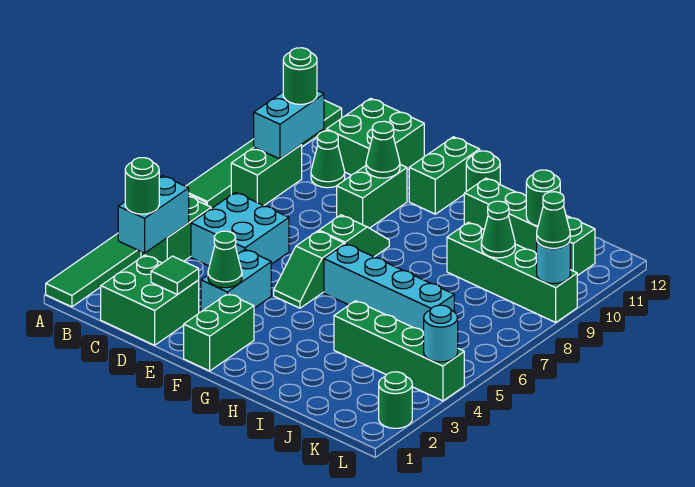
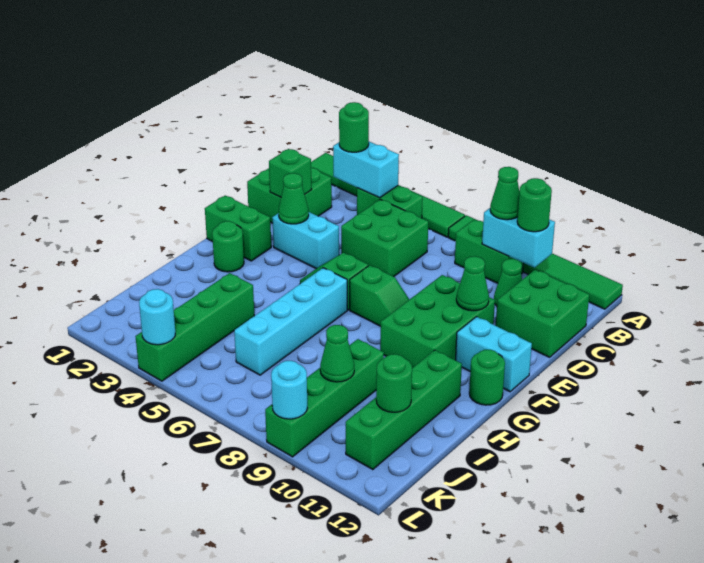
cyan brick C5:D6 level 1 -> green brick C5:D6 level 1
green tile D2 level 2 -> green brick D2 level 2
green brick E9:E10 level 1 -> green brick E9:G10 level 1
green brick F11:F12 level 1 -> cyan brick F11:F12 level 1
green round brick L2 level 1 -> green round brick G2 level 1
green cone L9 level 3 -> green cone B9 level 3

